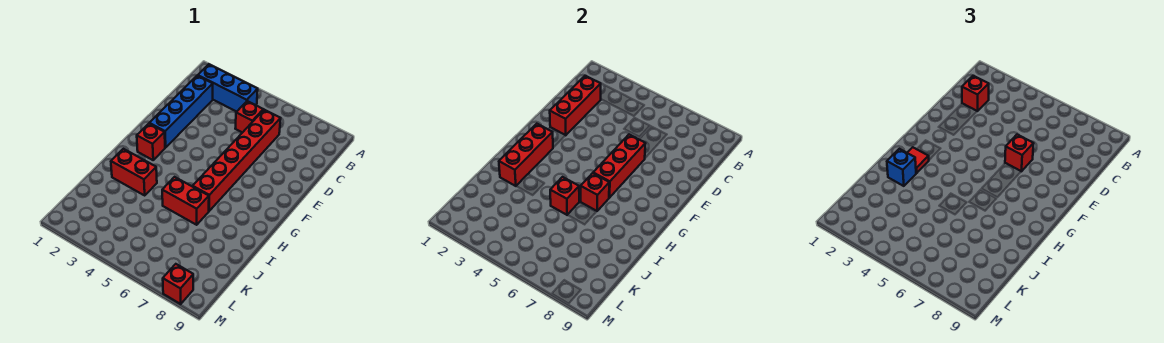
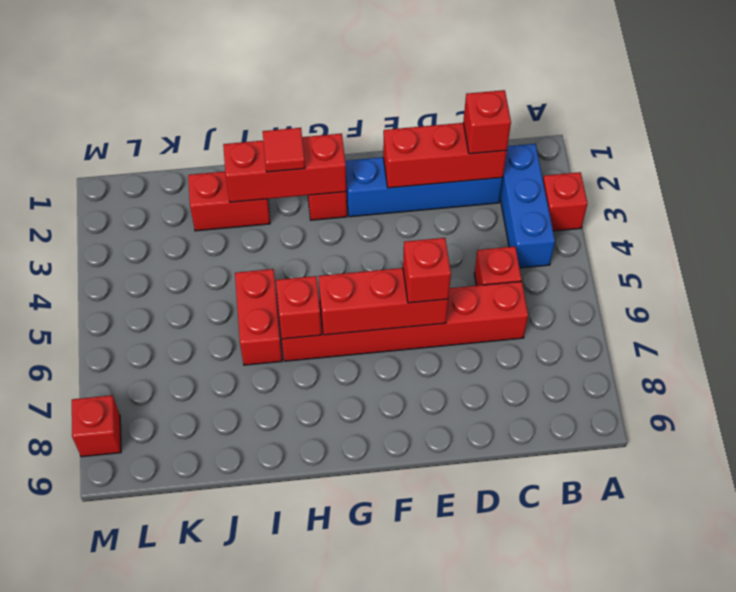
red brick I2:I3 level 1 -> red brick I2:J2 level 1
blue brick I2 level 3 -> none
red brick I5 level 2 -> red brick A3 level 1

